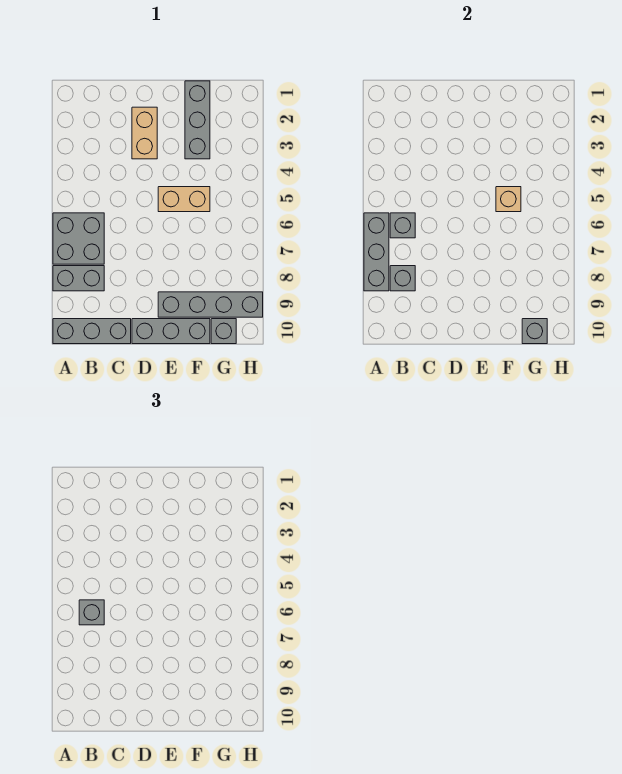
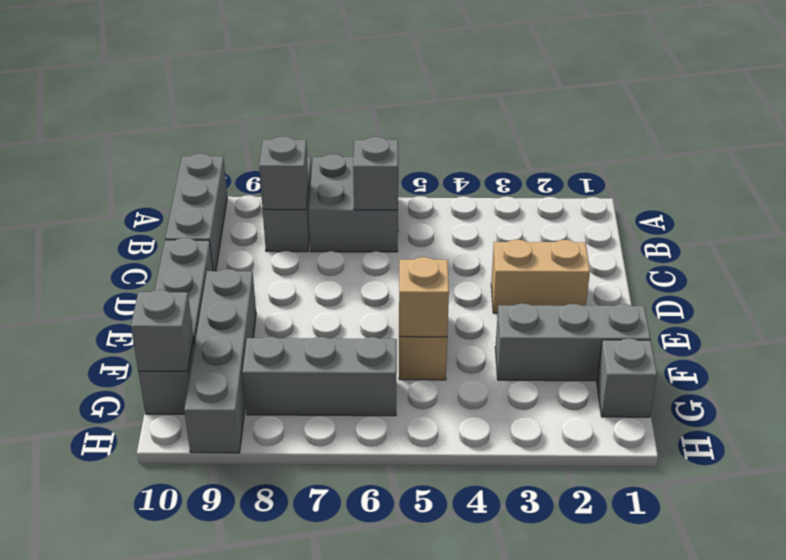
grey brick A6:A8 level 2 -> grey brick G6:G8 level 1
grey brick B6 level 3 -> grey brick G1 level 1

